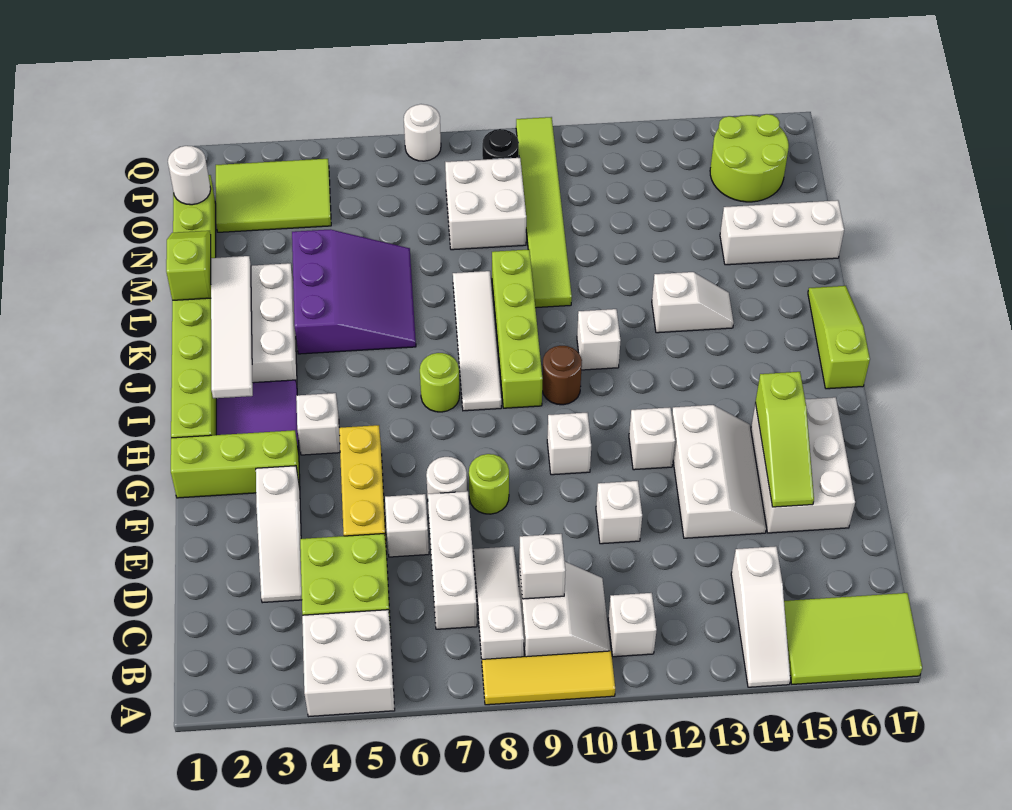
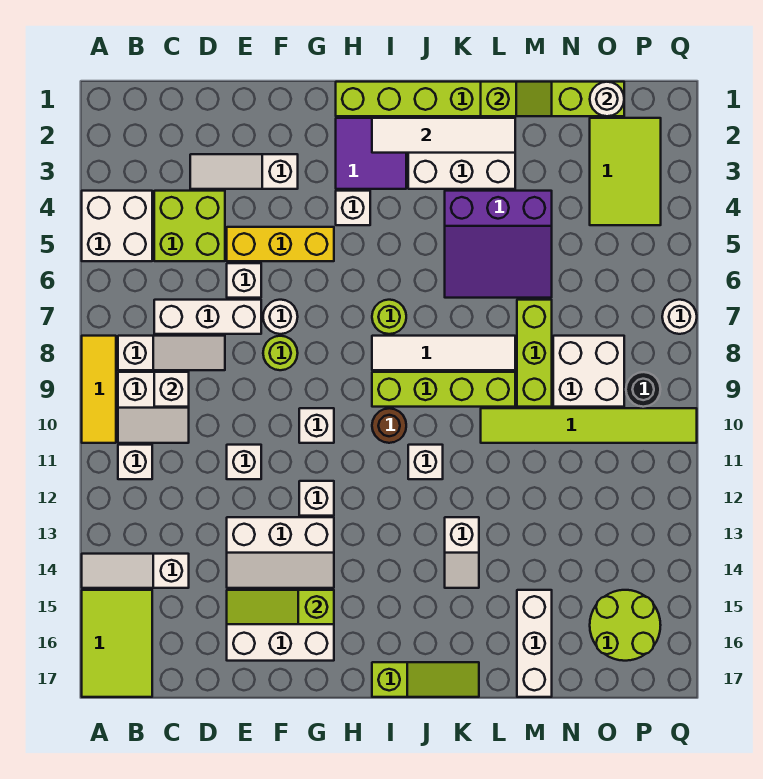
lime brick G1:G3 level 1 -> lime brick M7:M9 level 1

